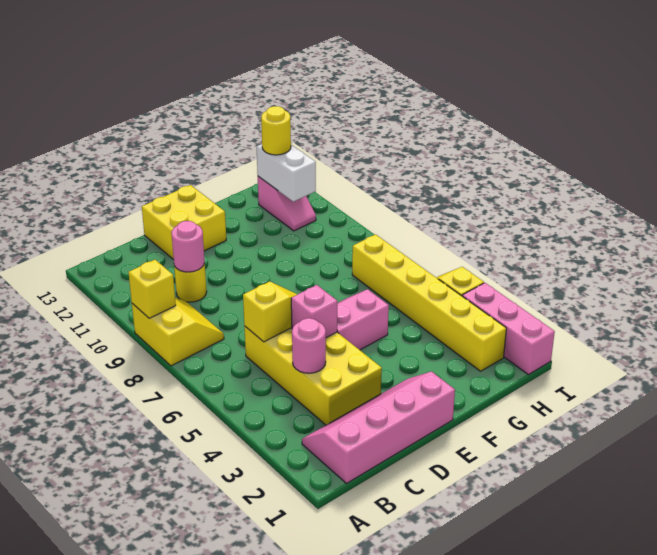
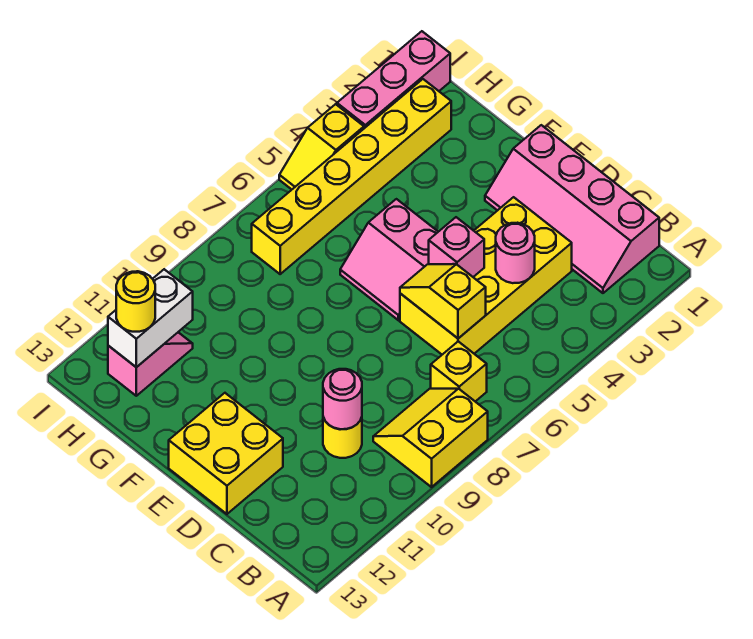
yellow brick A9 level 2 -> yellow brick B7 level 1

